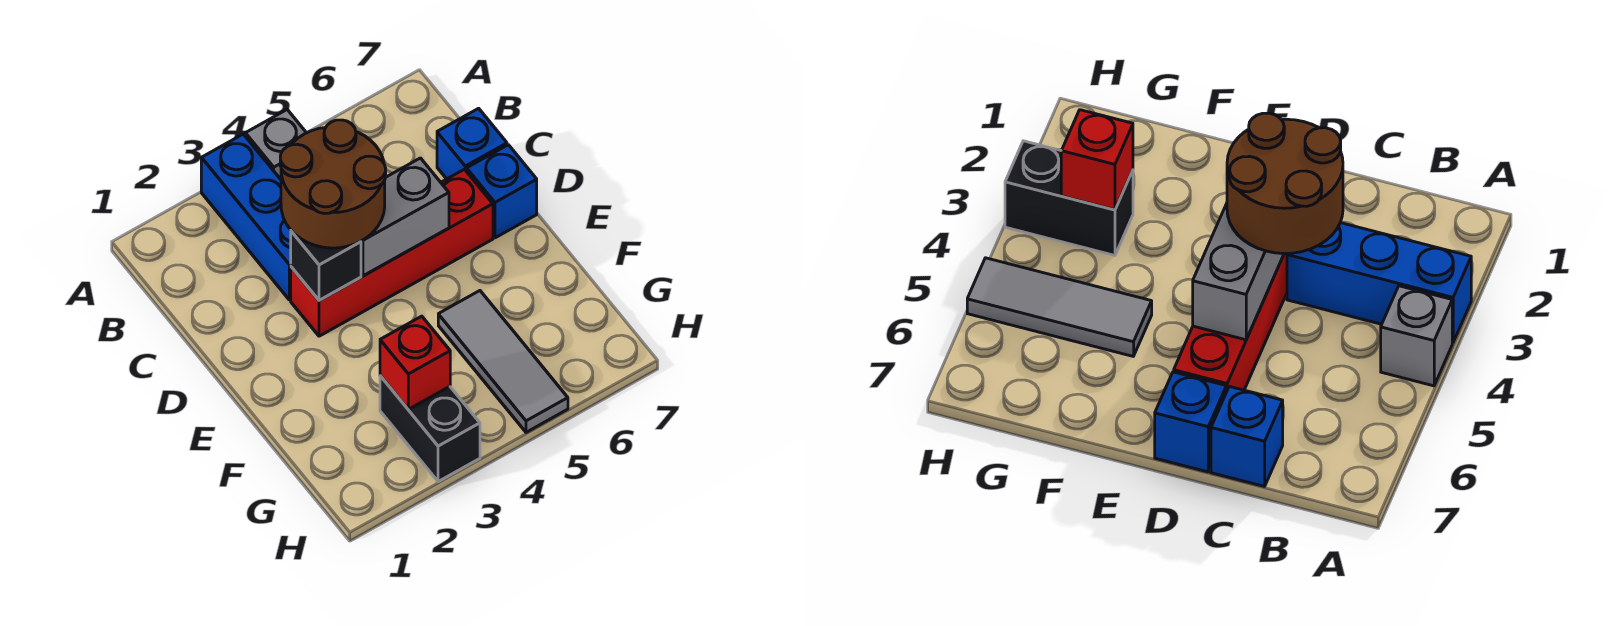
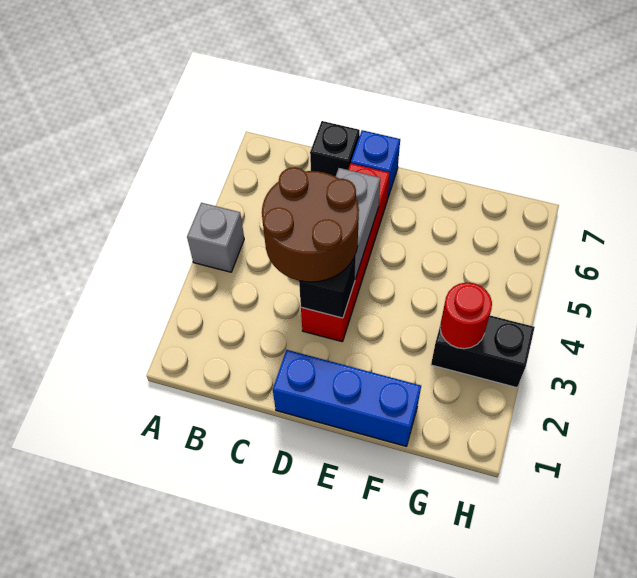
blue brick A3:C3 level 1 -> blue brick D1:F1 level 1
blue brick C7 level 1 -> black brick C7 level 1
grey tile F5:H5 level 1 -> none
red brick G3 level 2 -> red round brick G3 level 2

